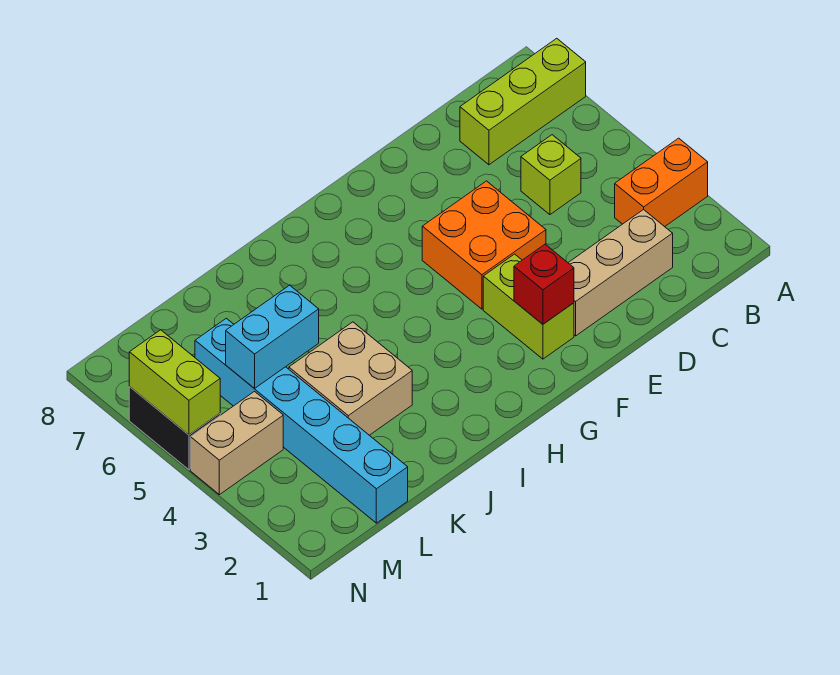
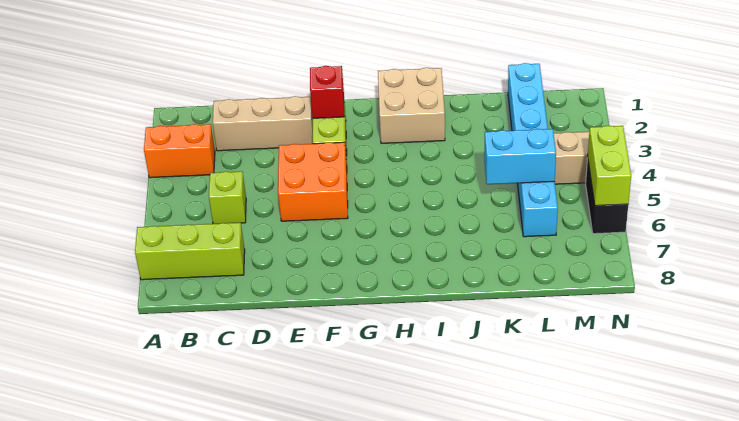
tan brick J3:K4 level 1 -> tan brick H1:I2 level 1

